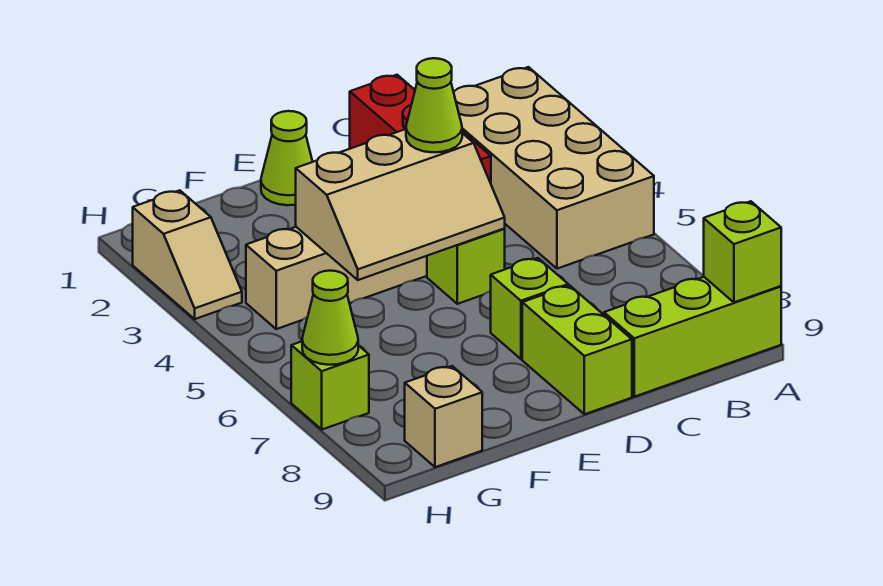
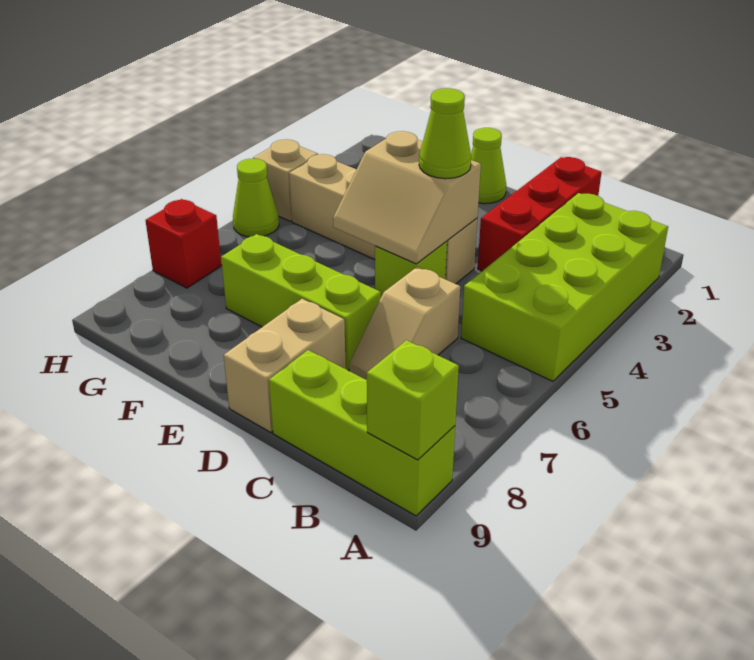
tan brick A2:B5 level 1 -> lime brick A2:B5 level 1
tan slope D4:F5 level 2 top 4 -> tan slope D4:E5 level 2 top 4
lime brick D7 level 1 -> lime brick D7:F7 level 1
lime brick D8:D9 level 1 -> tan brick D8:D9 level 1
tan brick G9 level 1 -> tan brick H4 level 1
tan slope H2:H3 level 1 top 2 -> tan slope C6:C7 level 1 top 6
lime brick H7 level 1 -> red brick H7 level 1
lime cone H7 level 2 -> lime cone H5 level 1

